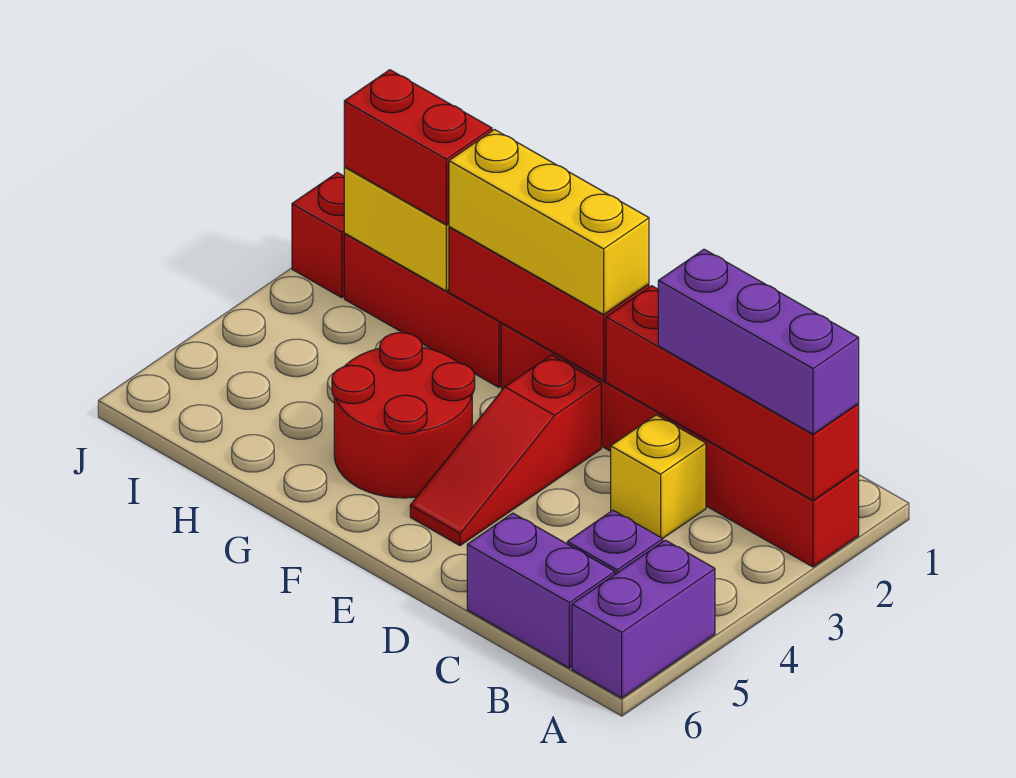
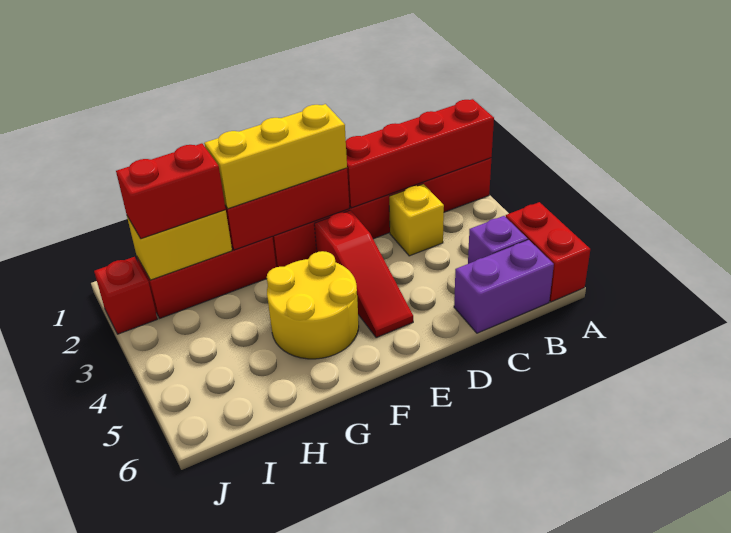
purple brick A2:C2 level 3 -> none
purple brick A5:A6 level 1 -> red brick A5:A6 level 1
red round brick F4:G5 level 1 -> yellow round brick F4:G5 level 1

